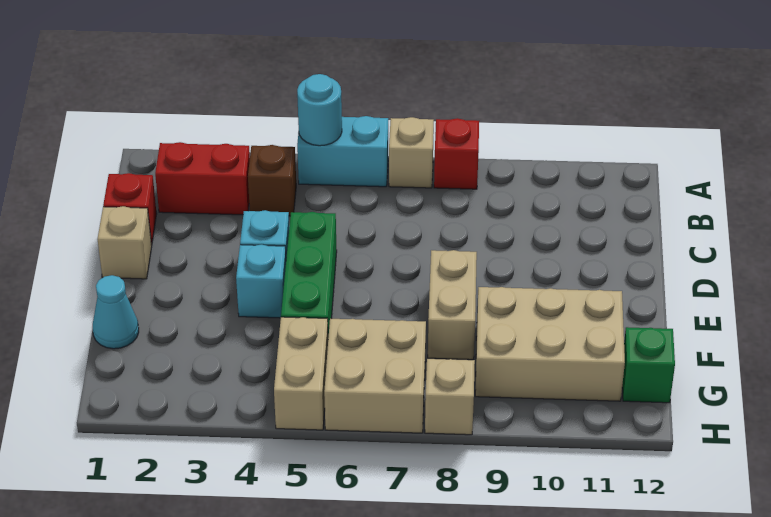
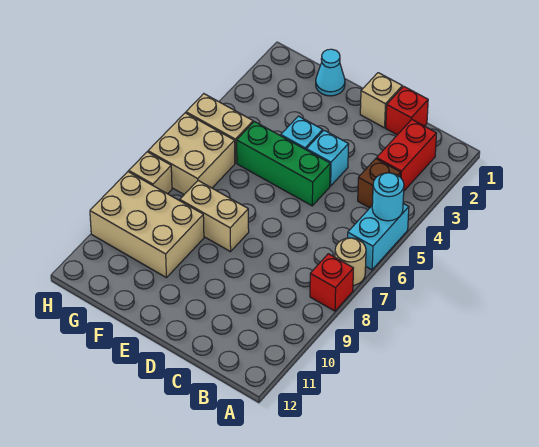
tan brick A7 level 1 -> tan round brick A7 level 1
tan brick F9:G11 level 1 -> tan brick F9:H10 level 1
green brick G12 level 1 -> none

